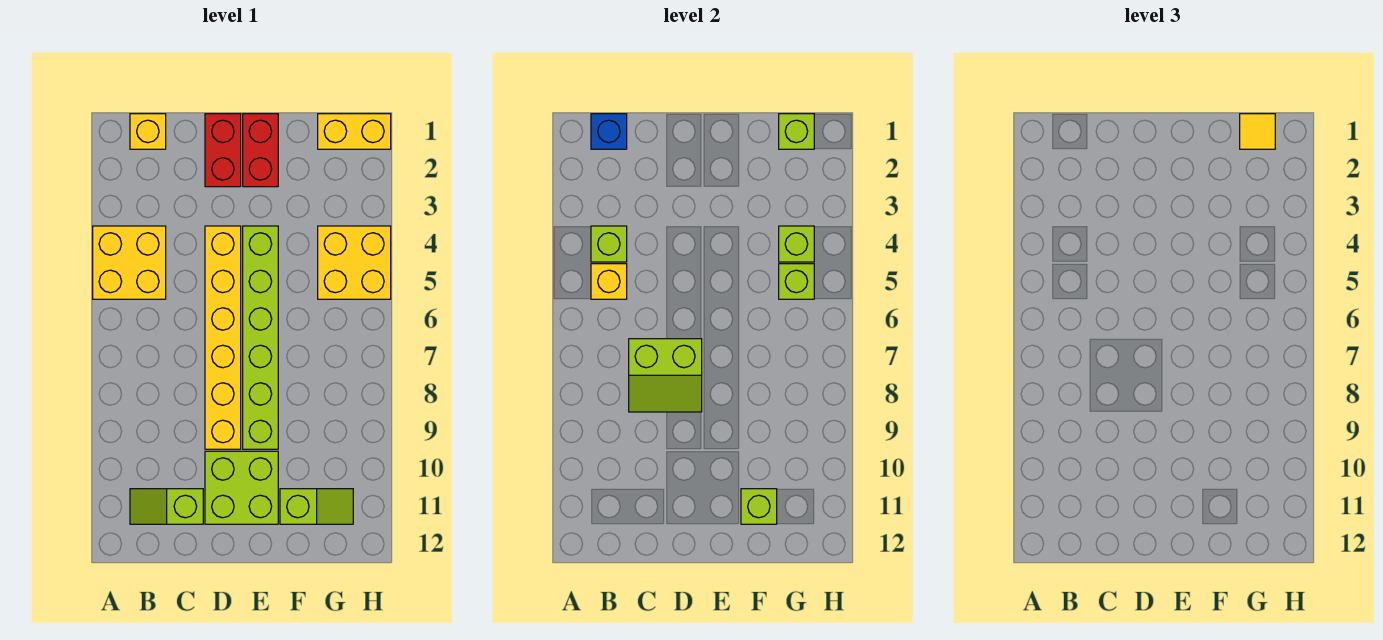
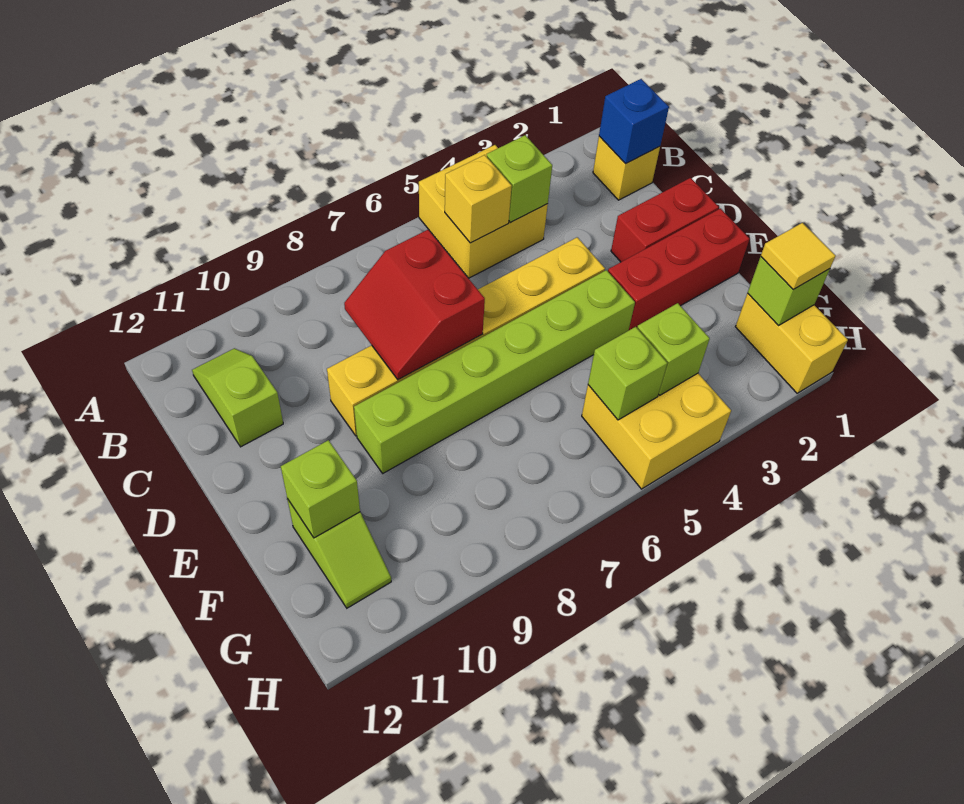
lime slope C7:D8 level 2 top 7 -> red slope C7:D8 level 2 top 7
lime brick D10:E11 level 1 -> none
red brick E1:E2 level 1 -> red brick E1:E3 level 1

